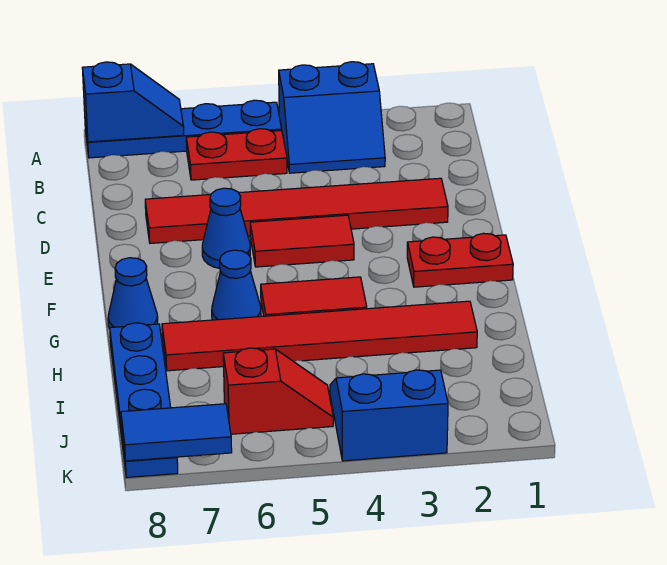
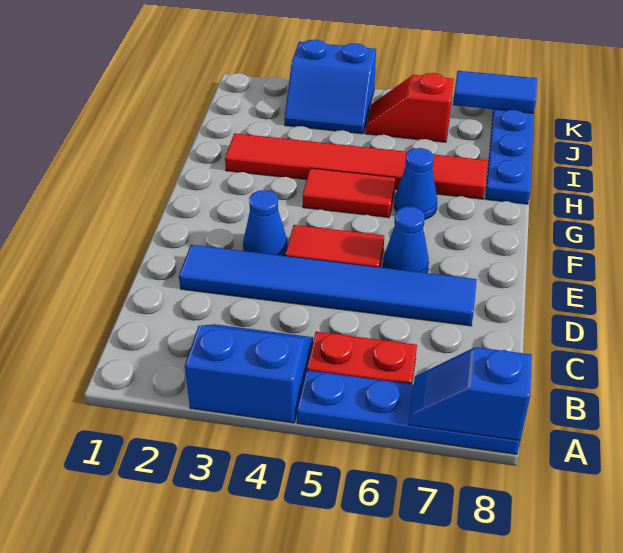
red tile D2:D7 level 1 -> blue tile D2:D7 level 1
red plate F1:F2 level 1 -> none
blue cone G8 level 1 -> blue cone E3 level 1

